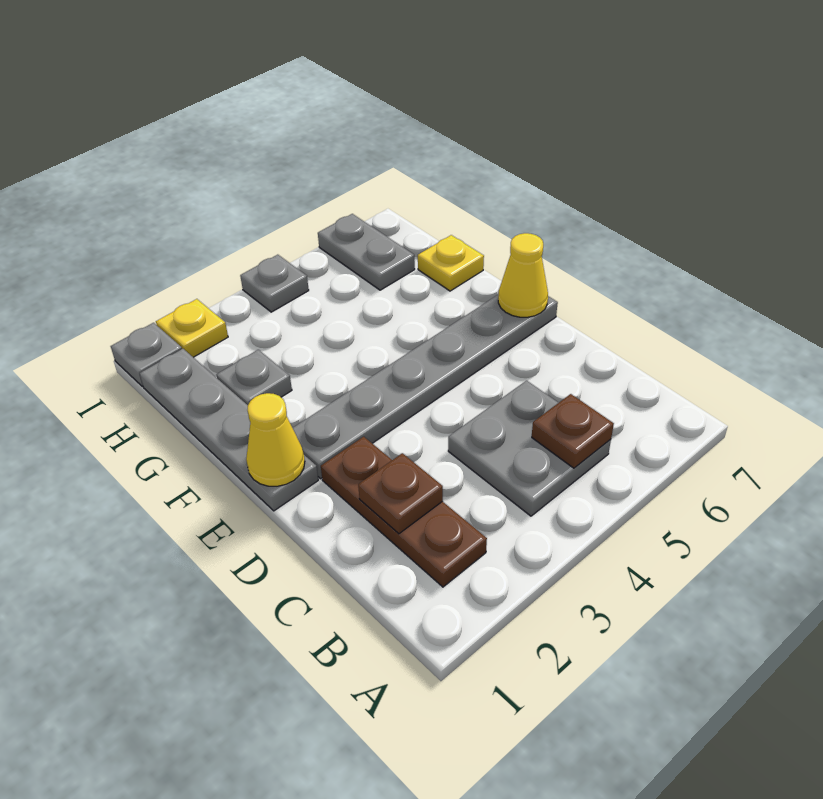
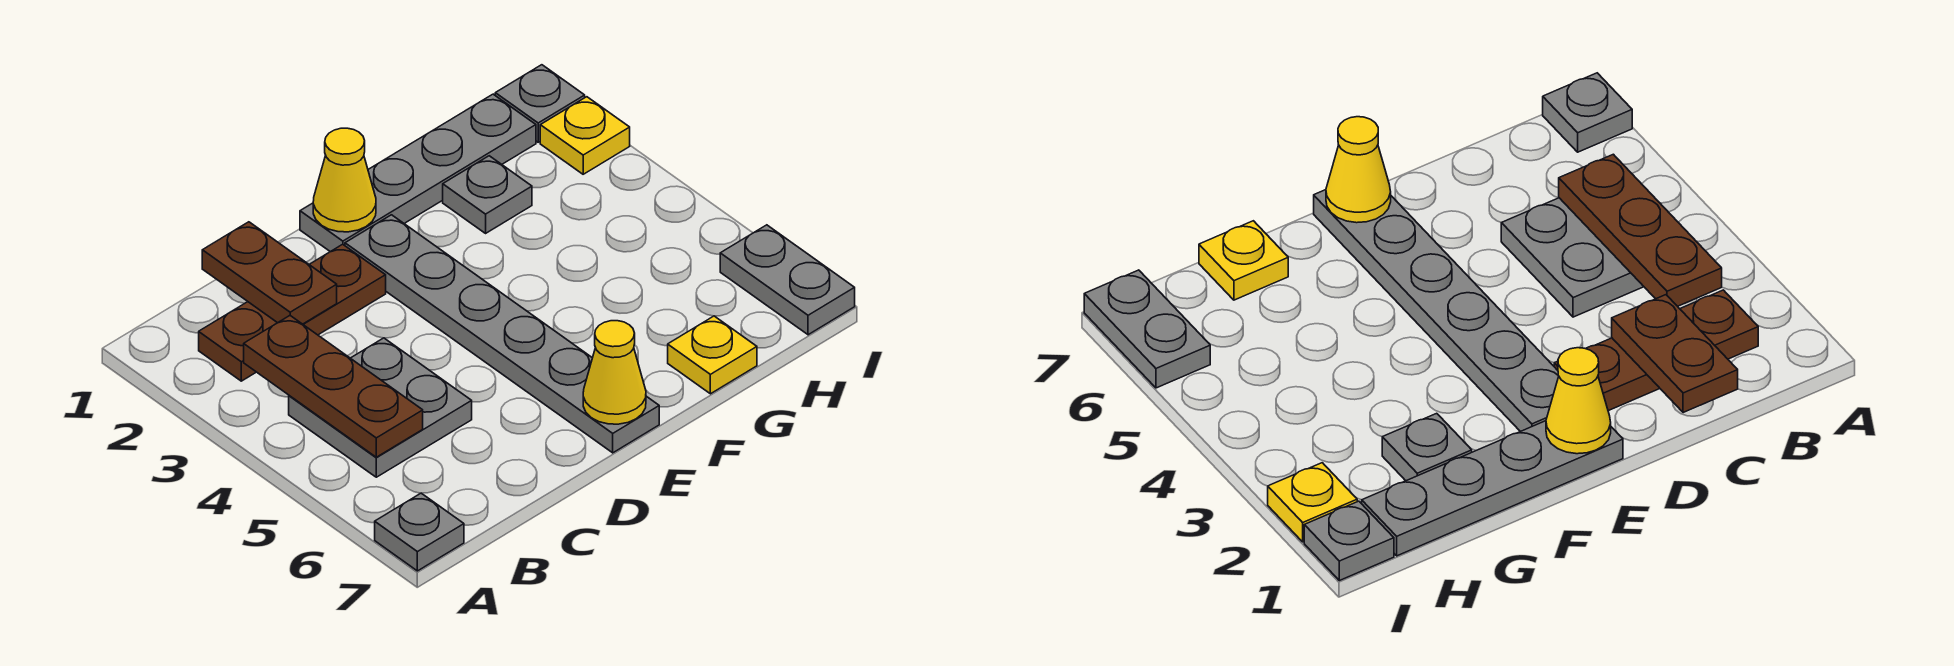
brown plate B5 level 2 -> brown plate B3:B5 level 2
brown plate C2 level 2 -> brown plate C1:C2 level 2
grey plate H6:I6 level 1 -> grey plate I6:I7 level 1
grey plate I4 level 1 -> grey plate A7 level 1

